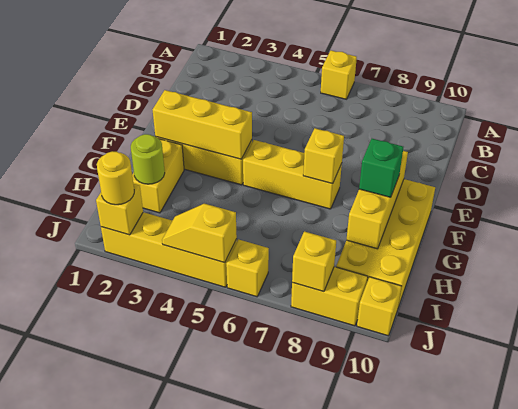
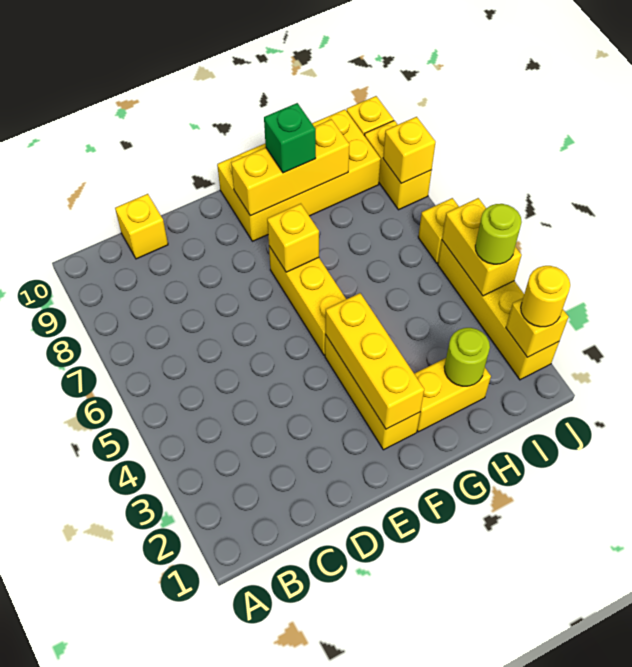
yellow brick A6 level 1 -> yellow brick C10 level 1
yellow slope J4:J5 level 2 top 5 -> yellow brick J4:J5 level 2
none -> lime round brick J4 level 3

